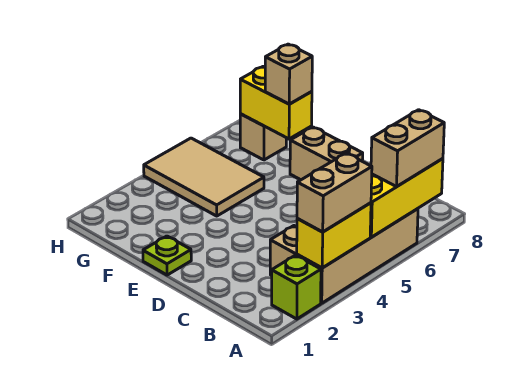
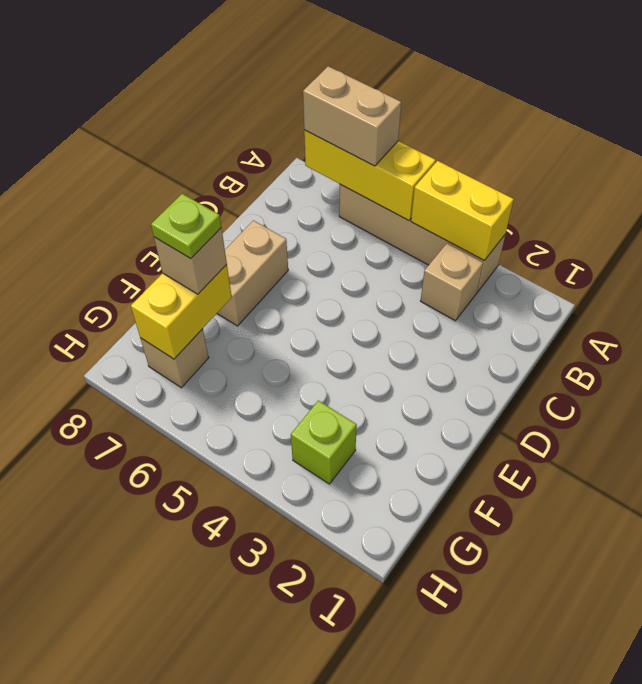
lime brick A2 level 1 -> lime brick G3 level 1
tan brick A3:A4 level 3 -> none
lime plate E1 level 1 -> lime plate F7 level 4
tan tile F4:H5 level 1 -> none

